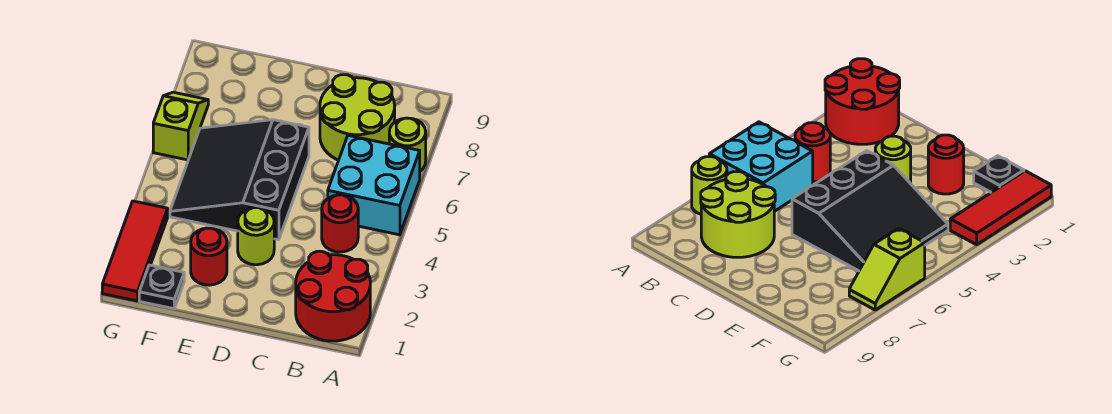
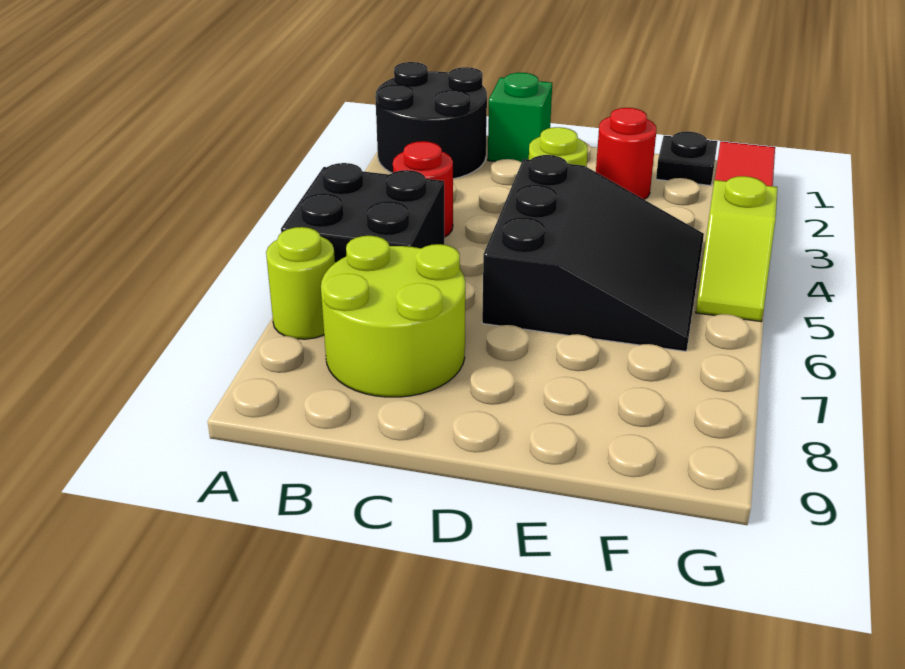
red round brick A1:B2 level 1 -> black round brick A1:B2 level 1
cyan brick A5:B6 level 1 -> black brick A5:B6 level 1
none -> green brick C1 level 1
lime slope G6:G7 level 1 top 6 -> lime slope G4:G5 level 1 top 4

